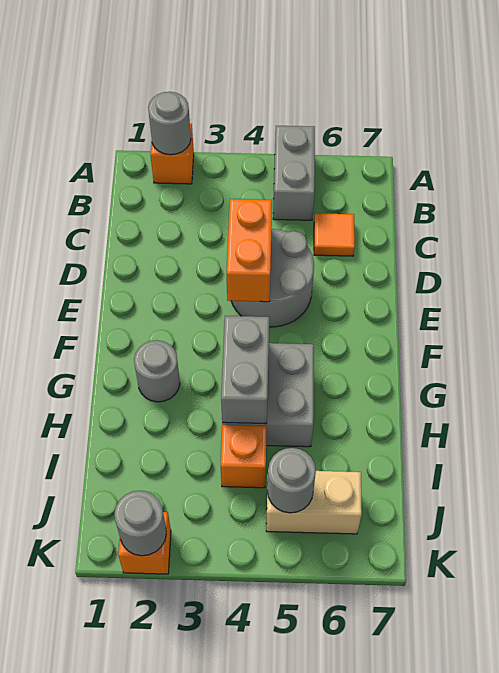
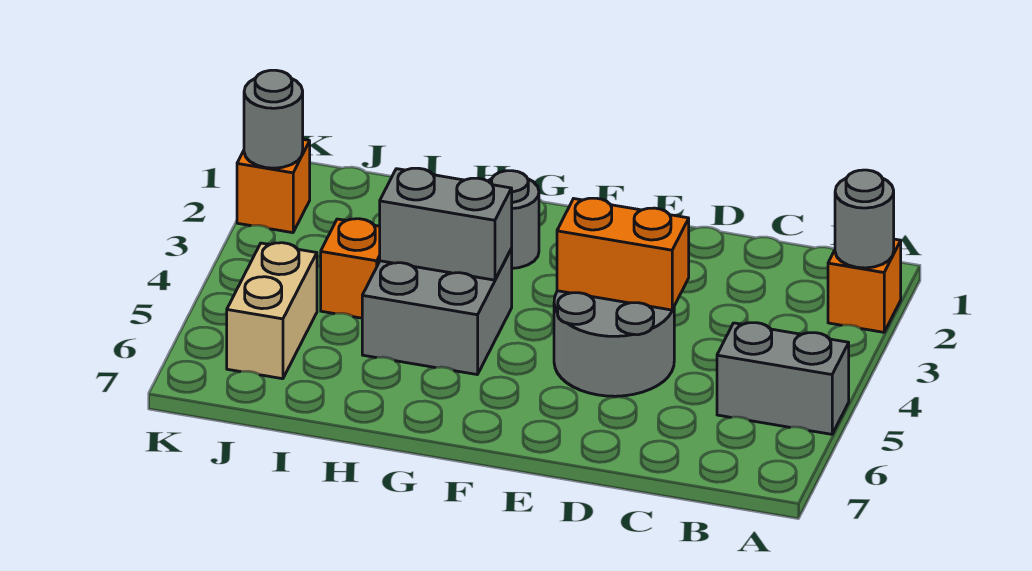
orange tile C6 level 1 -> none
grey round brick J5 level 2 -> none

